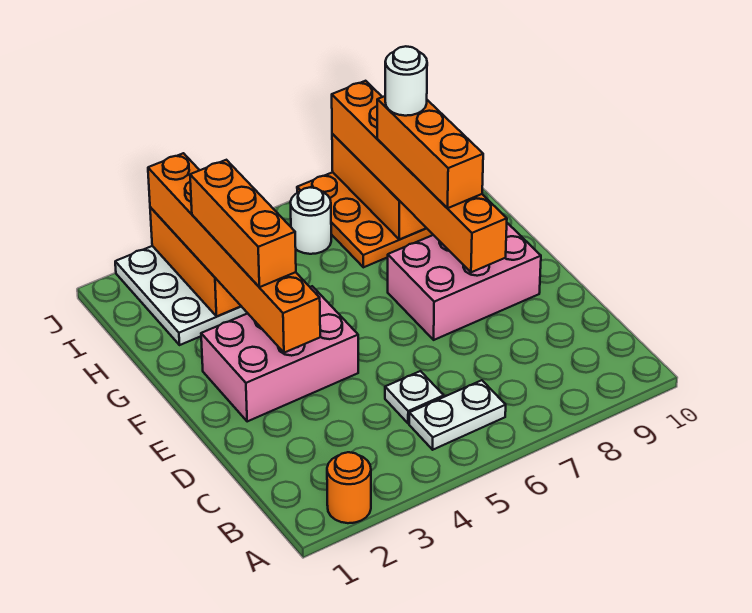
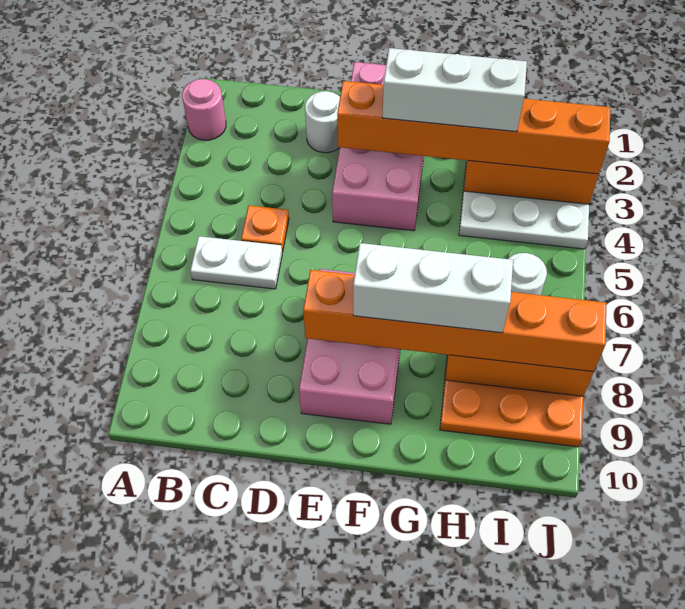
orange round brick A2 level 1 -> pink round brick A2 level 1
white plate B5:B6 level 1 -> white plate B6:C6 level 1
white plate C5 level 1 -> orange plate C5 level 1
pink brick E2:F4 level 1 -> pink brick E1:F4 level 1
orange brick F3:H3 level 4 -> white brick F3:H3 level 4
orange brick F8:H8 level 4 -> white brick F8:H8 level 4
white round brick H8 level 5 -> white round brick D2 level 1

